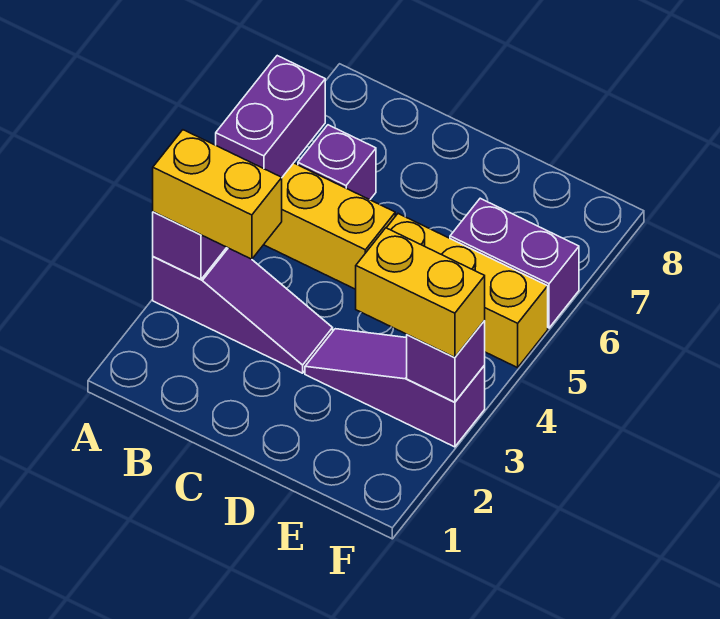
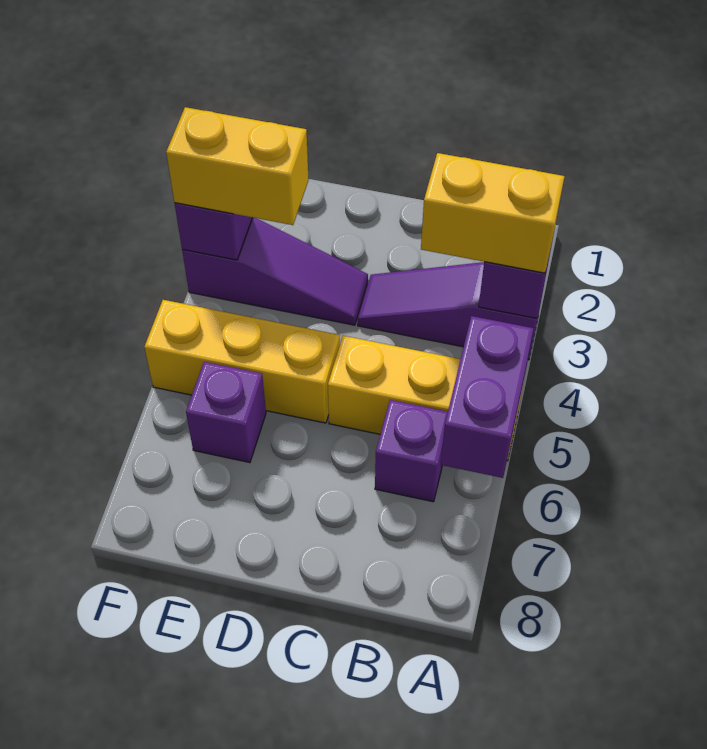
purple brick E6:F6 level 1 -> purple brick E6 level 1

